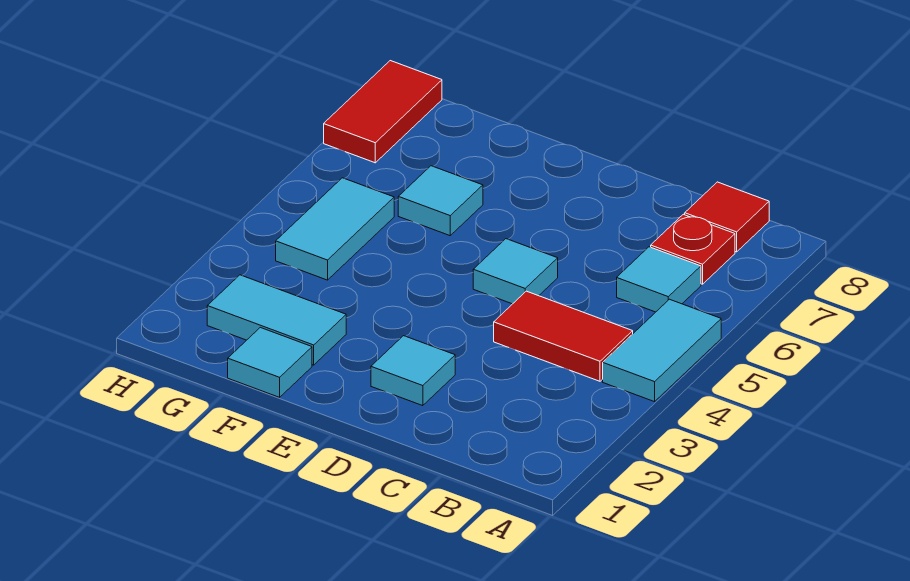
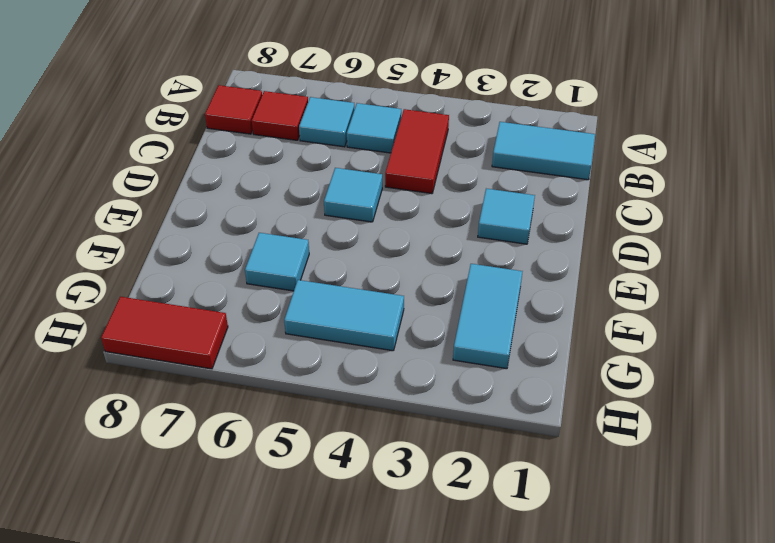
cyan tile A4:A5 level 1 -> cyan tile B1:B2 level 1
red plate B7 level 1 -> red tile B7 level 1
cyan tile F1 level 1 -> cyan tile B5 level 1

